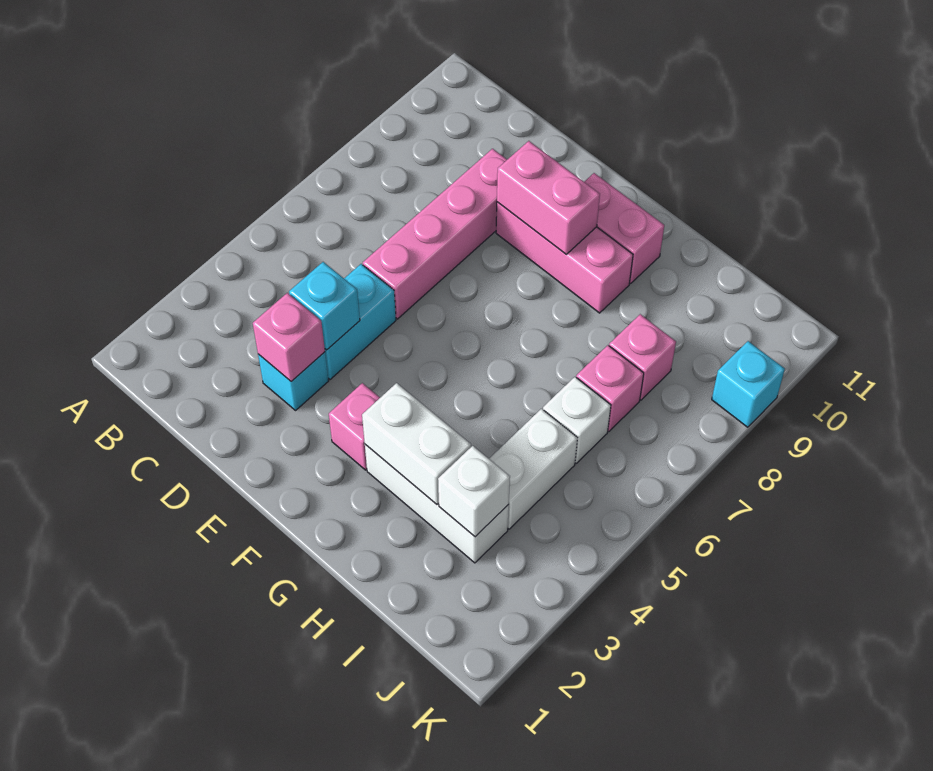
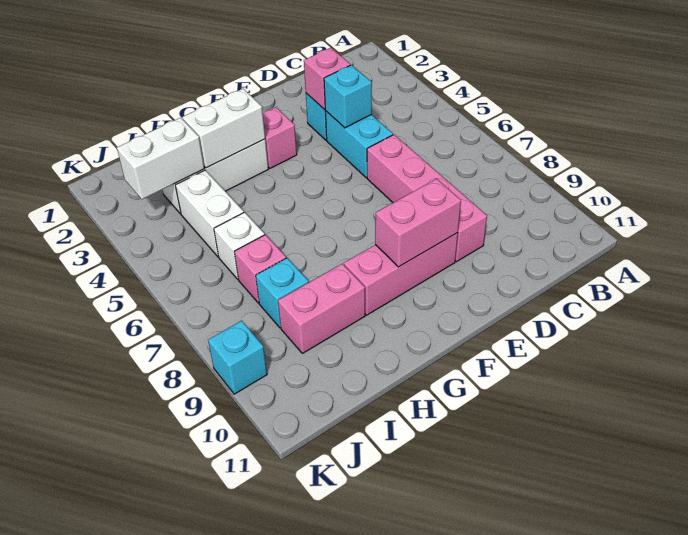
pink brick F10:G10 level 1 -> pink brick H9:I9 level 1
white brick I3 level 2 -> white brick I3:J3 level 2
pink brick I8 level 1 -> cyan brick I8 level 1

